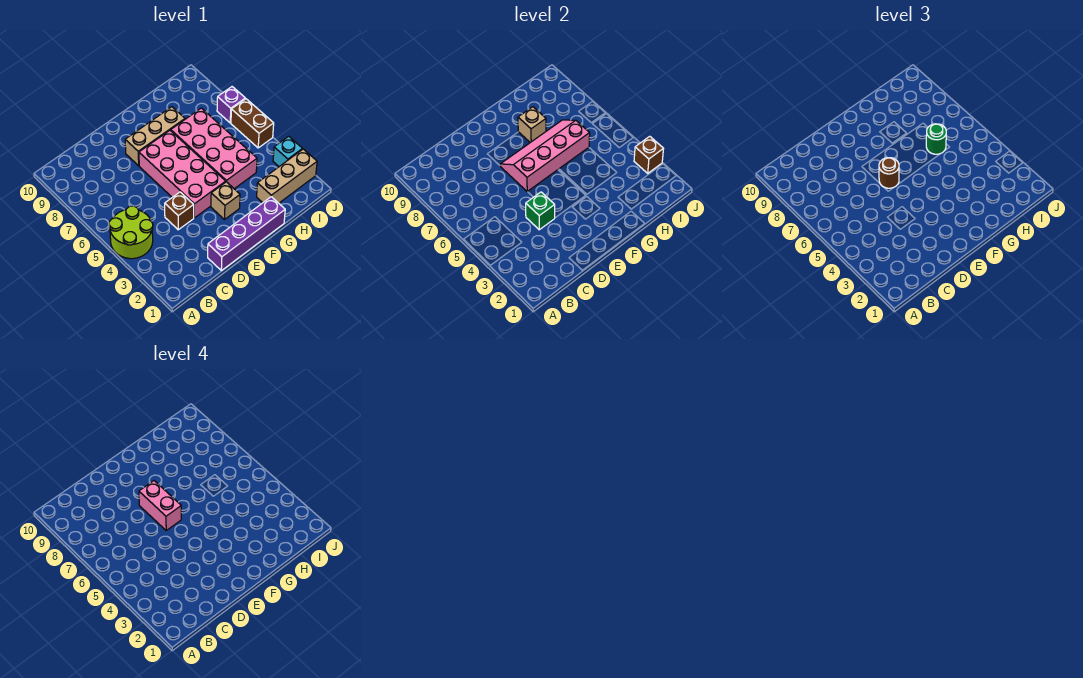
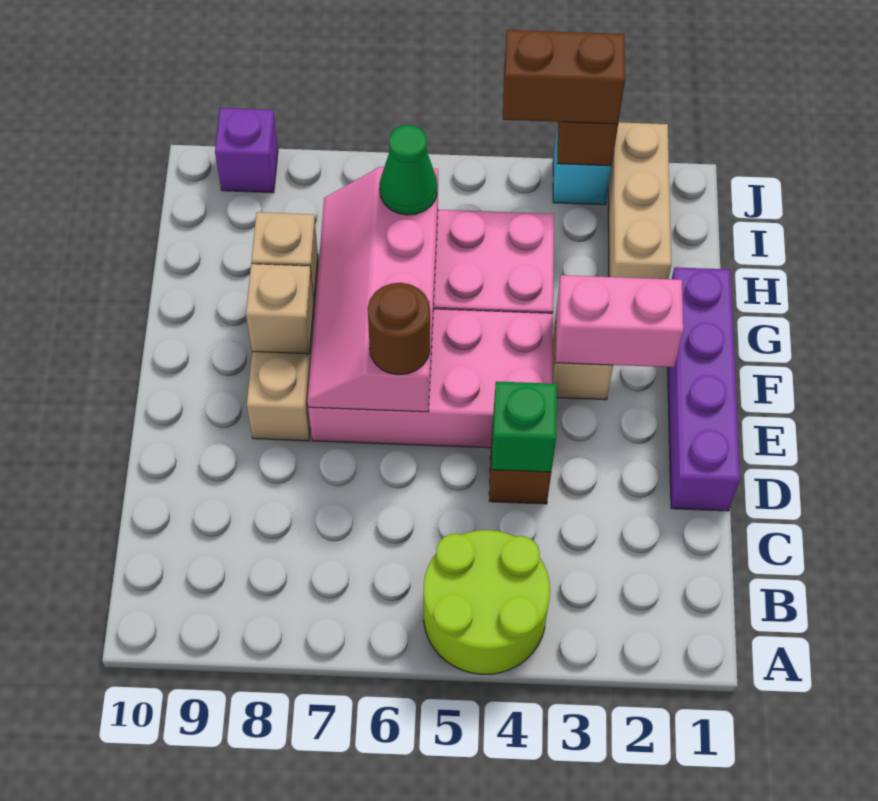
pink brick E6:E7 level 4 -> pink brick F2:F3 level 2
none -> tan brick F8 level 2
green round brick H6 level 3 -> green cone H6 level 3
brown brick J5:J6 level 1 -> brown brick J3:J4 level 3
purple brick J7 level 1 -> purple brick J9 level 1

